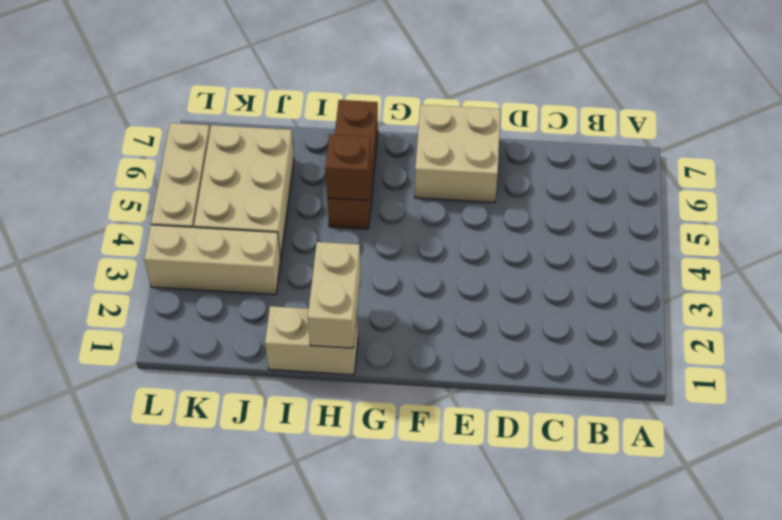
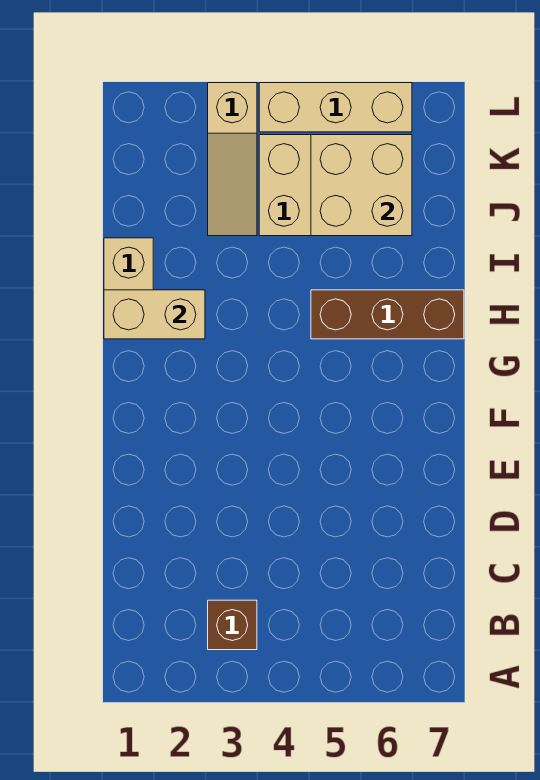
tan brick E6:F7 level 1 -> tan brick J5:K6 level 2
brown brick H5 level 2 -> brown brick B3 level 1
tan brick J3:L3 level 1 -> tan slope J3:L3 level 1 top L

